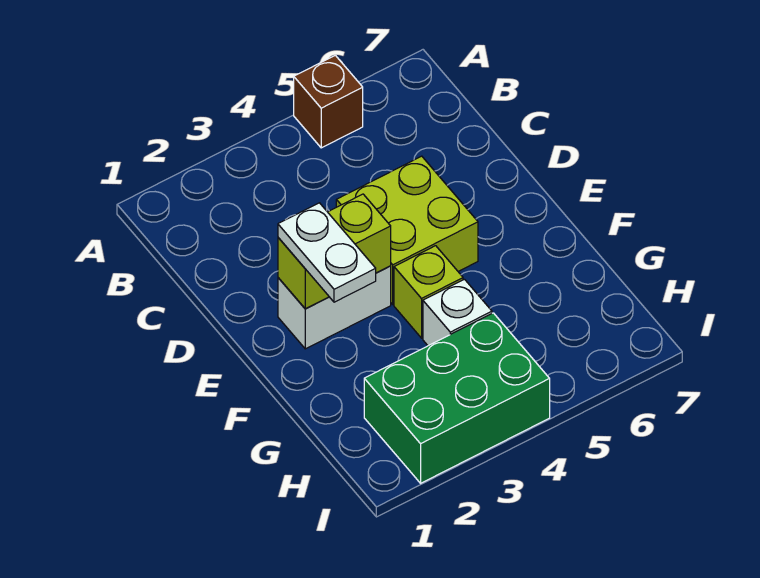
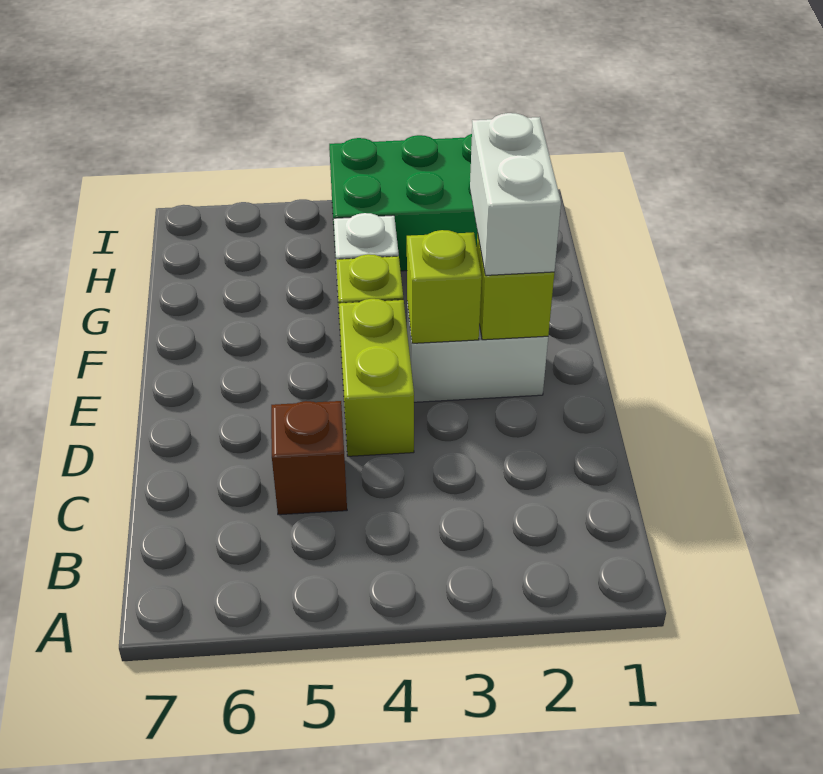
brown brick A5 level 1 -> brown brick C5 level 1
lime brick D4:E5 level 1 -> lime brick D4:E4 level 1
white plate E2:F2 level 3 -> white brick E2:F2 level 3

